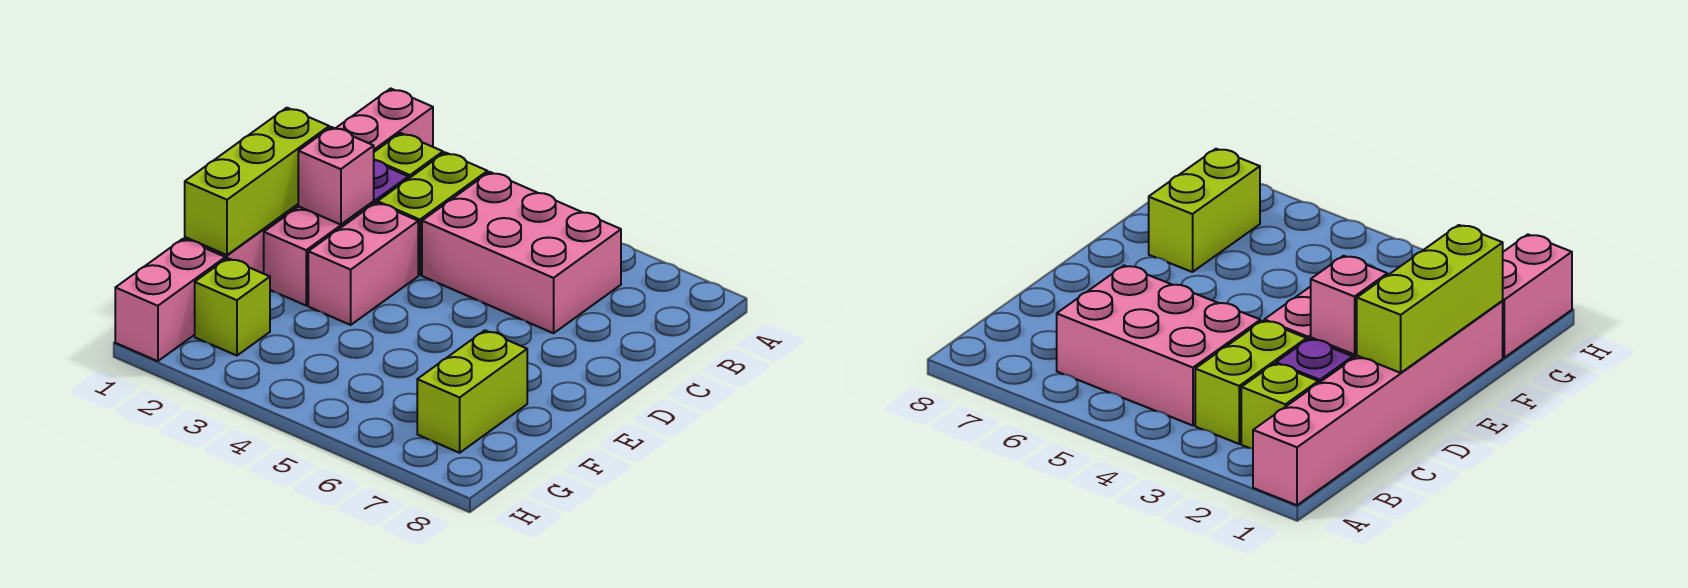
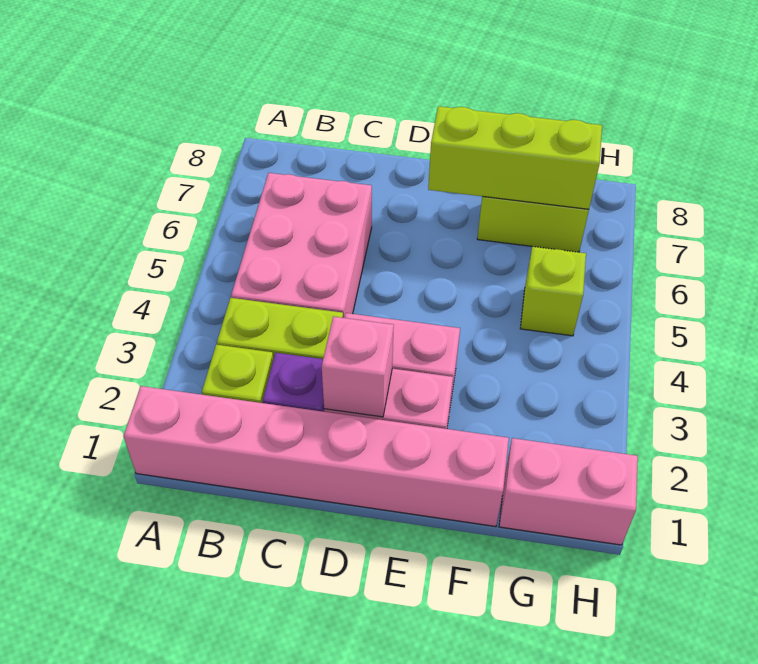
lime brick D1:F1 level 2 -> lime brick E7:G7 level 2
lime brick G2 level 1 -> lime brick G5 level 1

